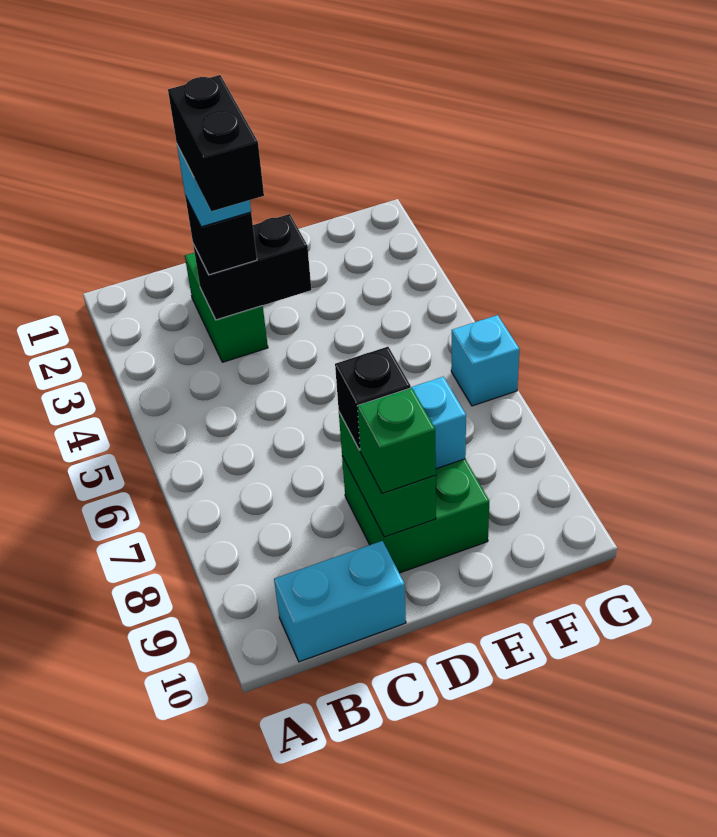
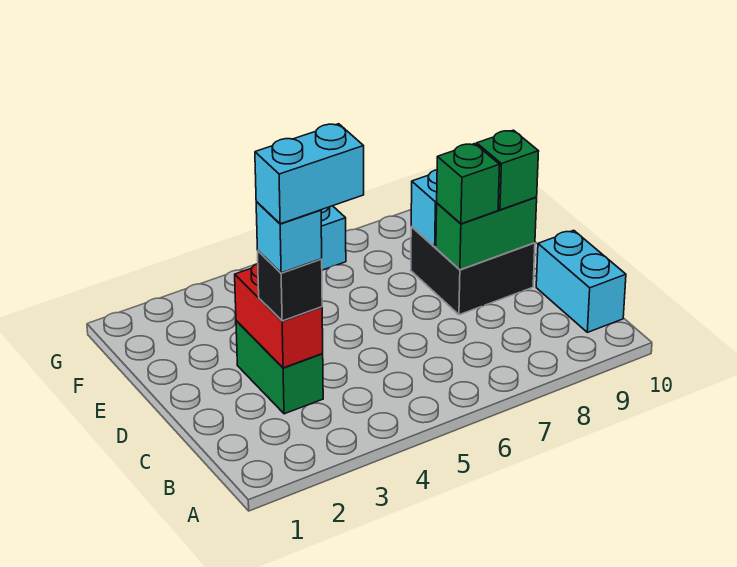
green brick C2:C3 level 1 -> green brick C3:D3 level 1
black brick C3:D3 level 2 -> red brick C3:D3 level 2
black brick C3:C4 level 5 -> cyan brick C3:C4 level 5
green brick D8:E9 level 1 -> black brick D8:E9 level 1
black brick D8 level 3 -> green brick D8 level 3

